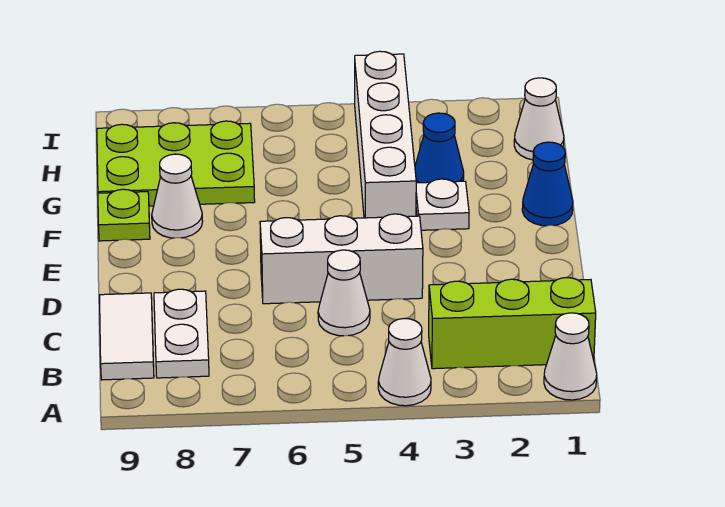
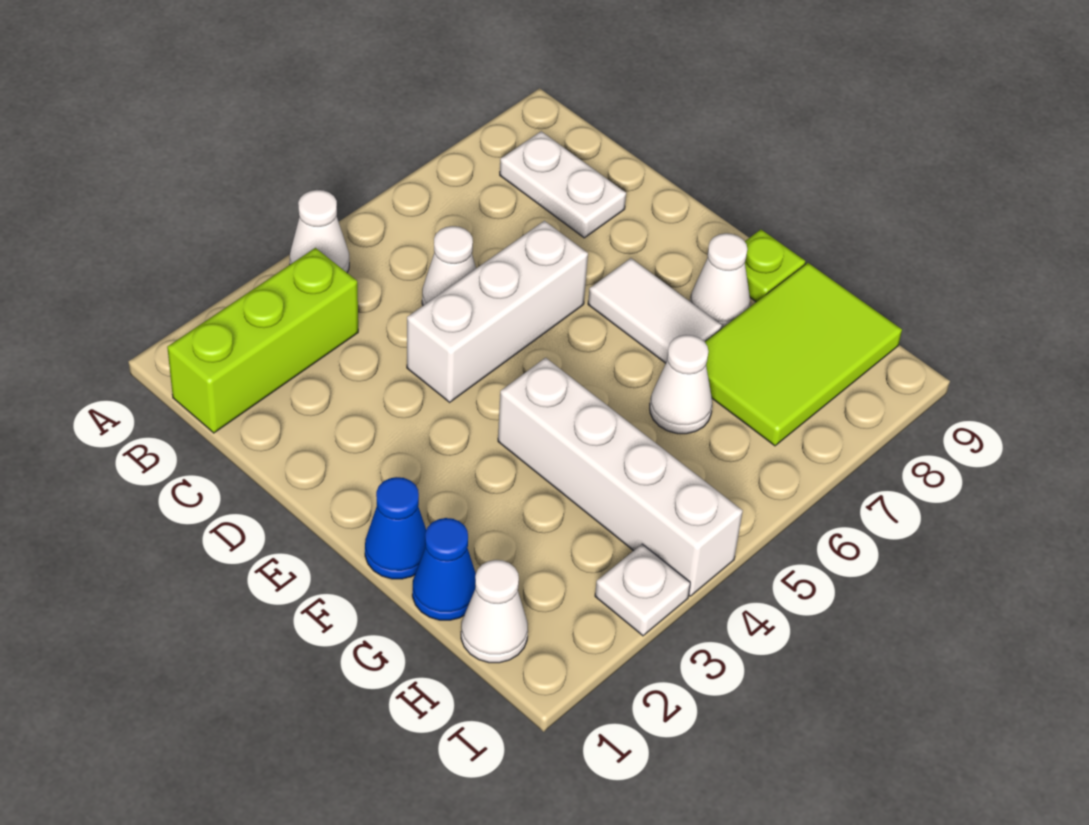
white cone A1 level 1 -> white cone G6 level 1
white tile B9:C9 level 1 -> white tile E7:F7 level 1
white plate F3 level 1 -> white plate I3 level 1
blue cone G3 level 1 -> blue cone G1 level 1
lime plate G7:H9 level 1 -> lime tile G7:H9 level 1

